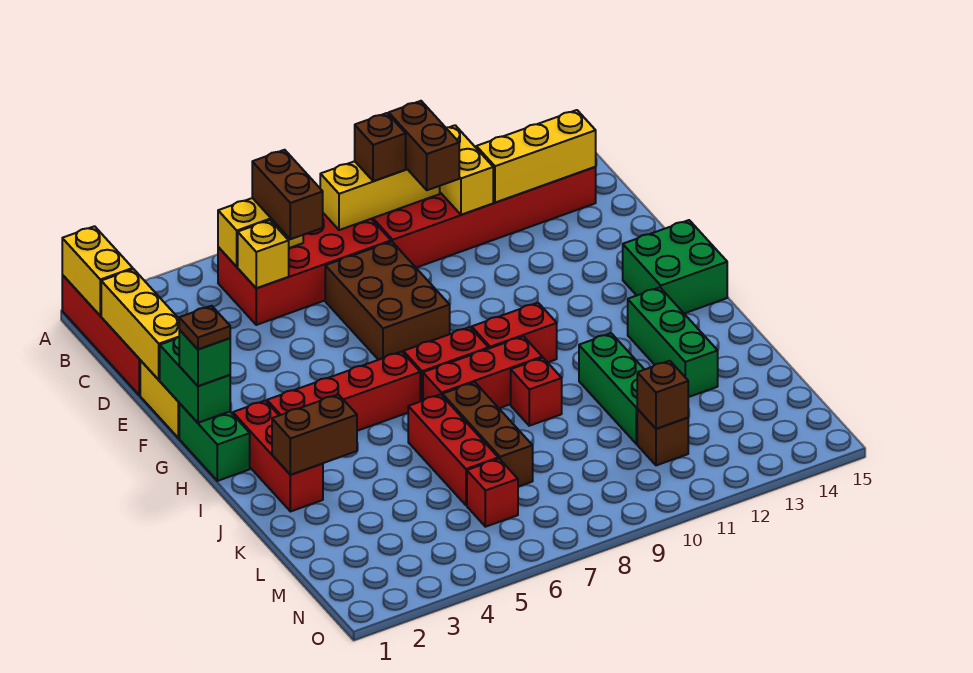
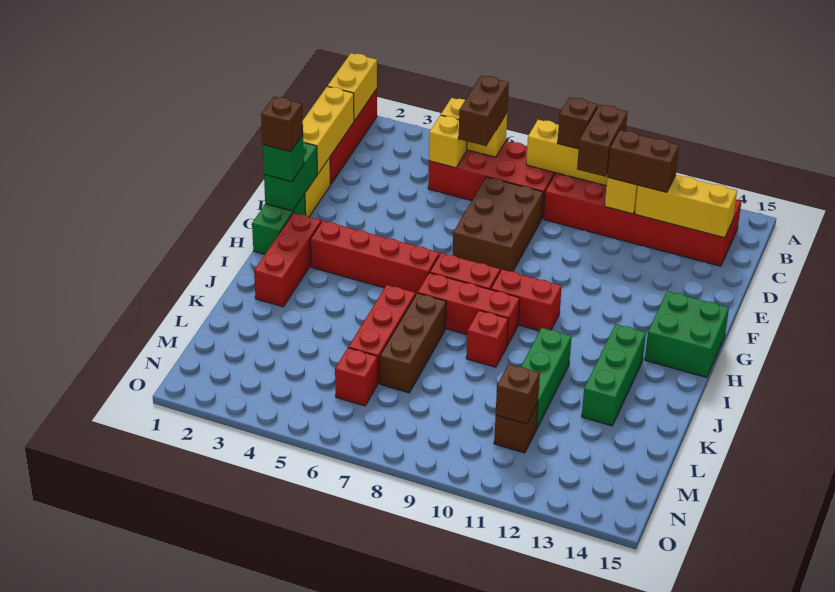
brown plate G1 level 4 -> brown brick G1 level 4
brown brick J2:J3 level 2 -> brown brick C11:C12 level 3

